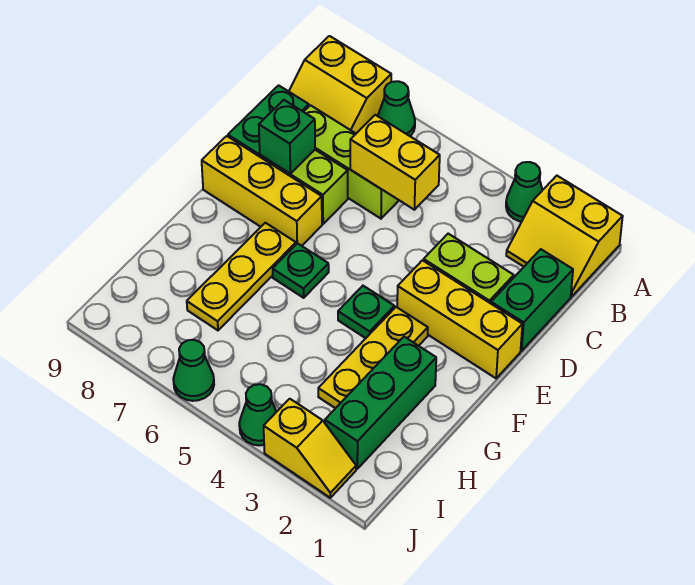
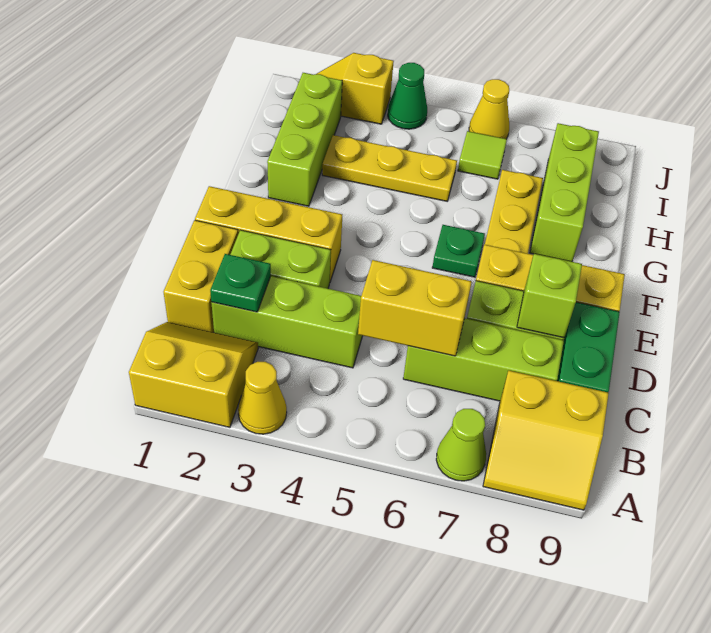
green cone A3 level 1 -> yellow cone A3 level 1
green cone A7 level 1 -> lime cone A7 level 1
yellow slope A8:B9 level 1 top A -> yellow slope A8:B9 level 1 top B
green brick C1:D1 level 1 -> yellow brick C1:D1 level 1
none -> lime brick C2:C4 level 1
green brick D8 level 2 -> lime brick D8 level 2
yellow plate F3:H3 level 1 -> yellow plate H3:H5 level 1
green plate F4 level 1 -> green plate C2 level 2
green brick G2:I2 level 1 -> lime brick G2:I2 level 1
none -> lime brick G8:I8 level 1
none -> lime tile I6 level 1
green cone J6 level 1 -> yellow cone J6 level 1

